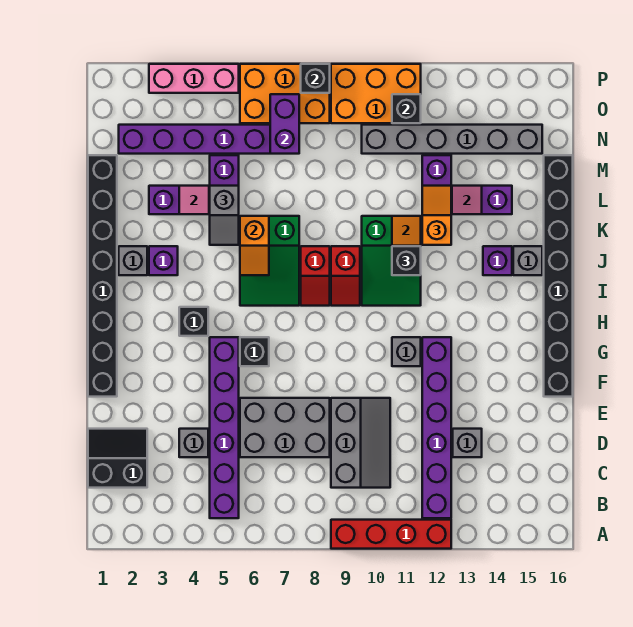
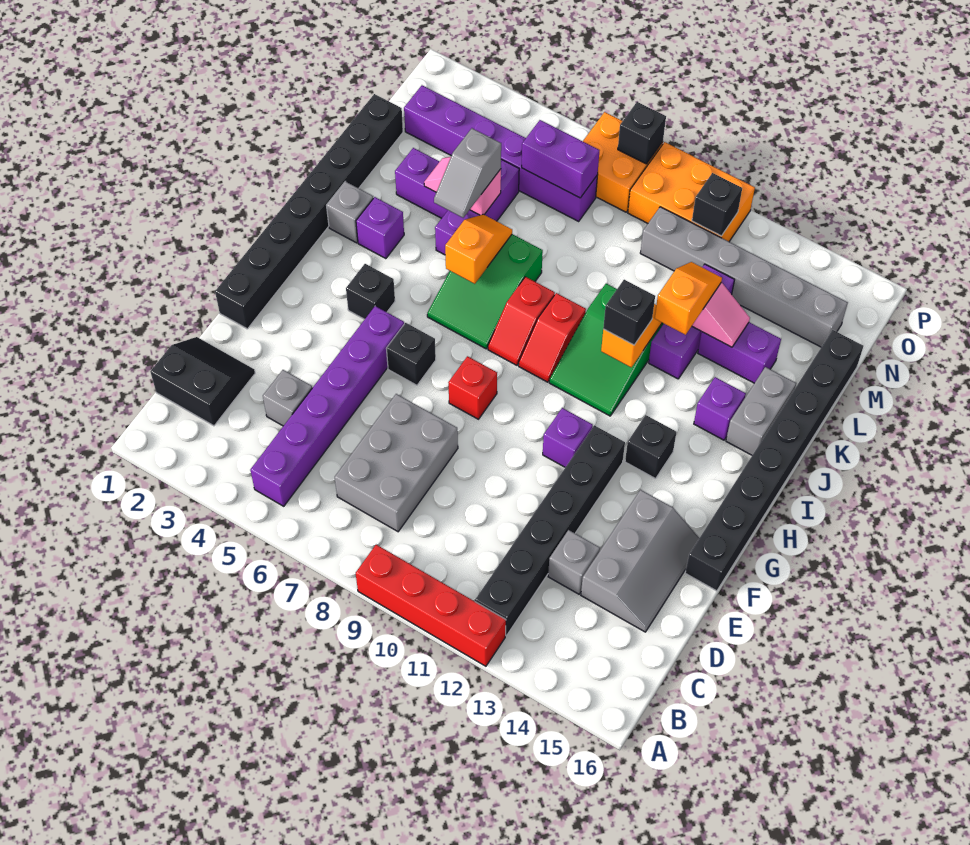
purple brick B12:G12 level 1 -> black brick B12:G12 level 1
grey slope C9:E10 level 1 top 9 -> grey slope D14:F15 level 1 top 14
grey brick D6:E8 level 1 -> grey brick C7:E8 level 1
none -> red brick G8 level 1
grey brick G11 level 1 -> purple brick G11 level 1
none -> black brick H13 level 1
orange slope J6:K6 level 2 top K -> orange slope J6:K6 level 2 top J
grey brick J15 level 1 -> grey brick J15:K15 level 1
purple brick N7:O7 level 2 -> purple brick N6:N7 level 2
orange brick O6:P8 level 1 -> orange brick O7:P8 level 1
pink brick P3:P5 level 1 -> none

